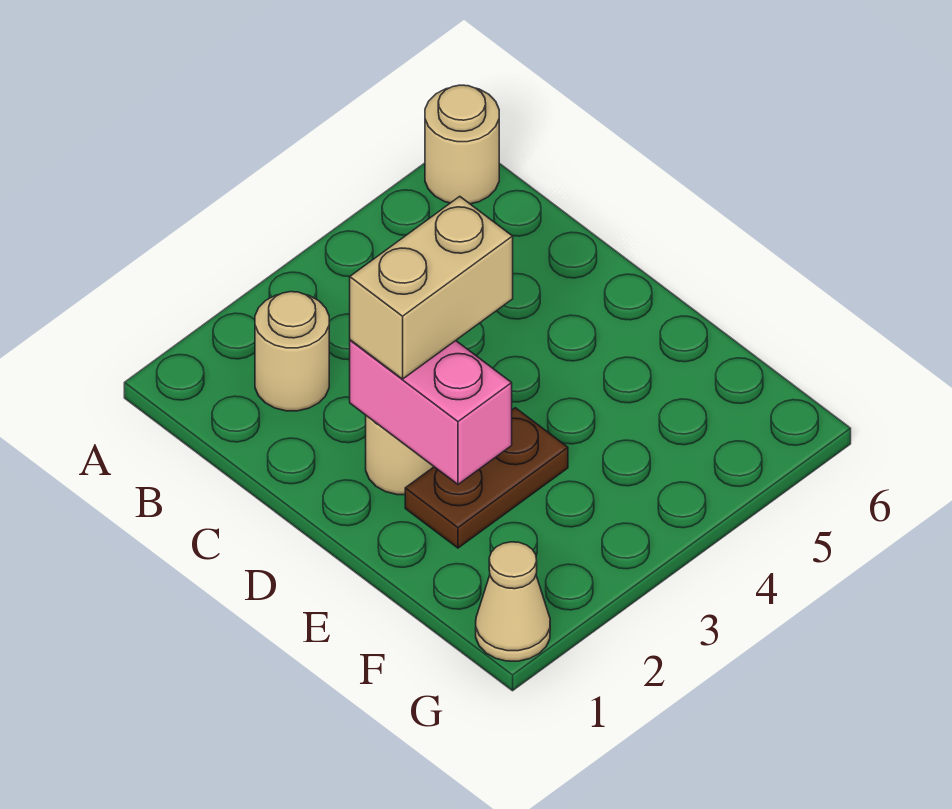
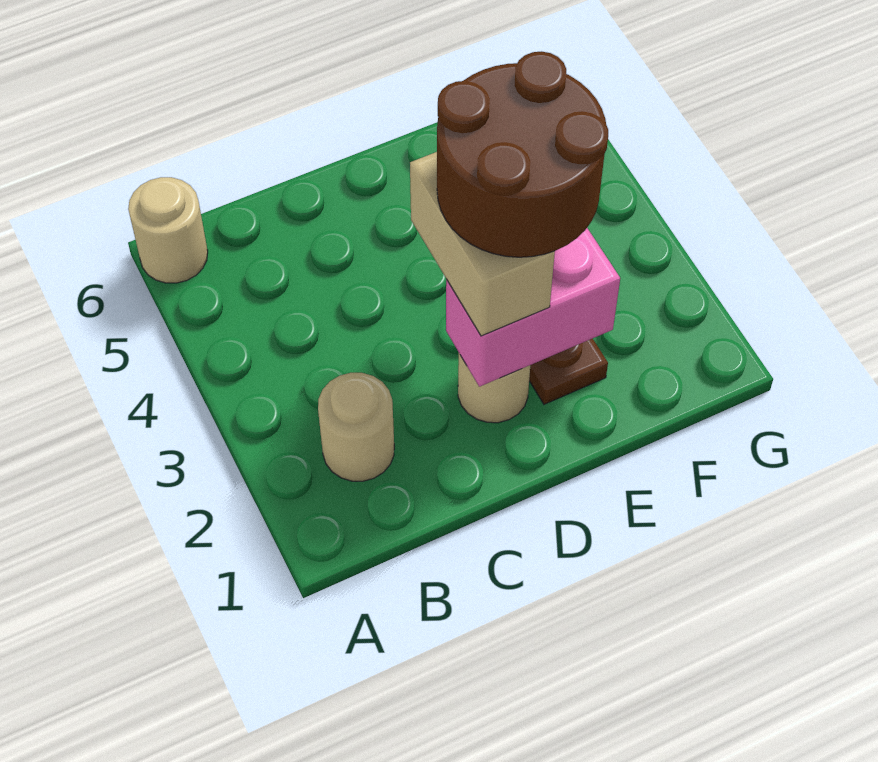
none -> brown round brick D2:E3 level 4
tan cone G1 level 1 -> none

